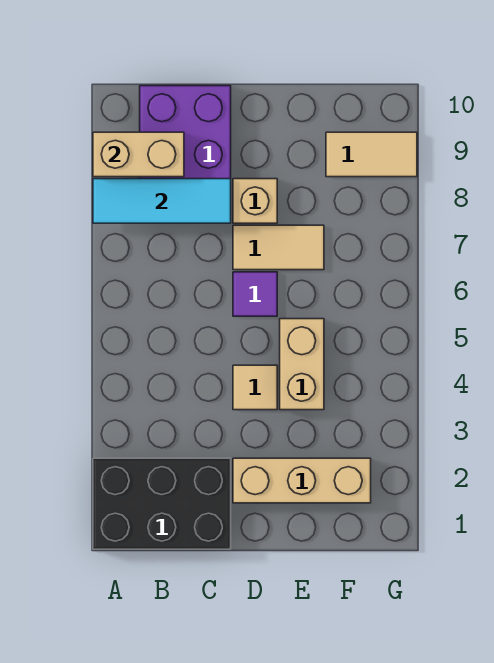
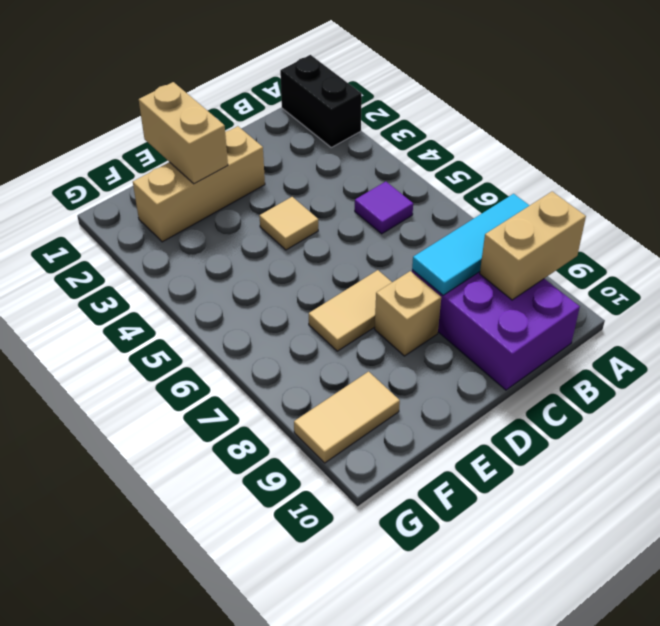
black brick A1:C2 level 1 -> black brick A1:A2 level 1
purple tile D6 level 1 -> purple tile B5 level 1
tan brick E4:E5 level 1 -> tan brick E1:E2 level 2

